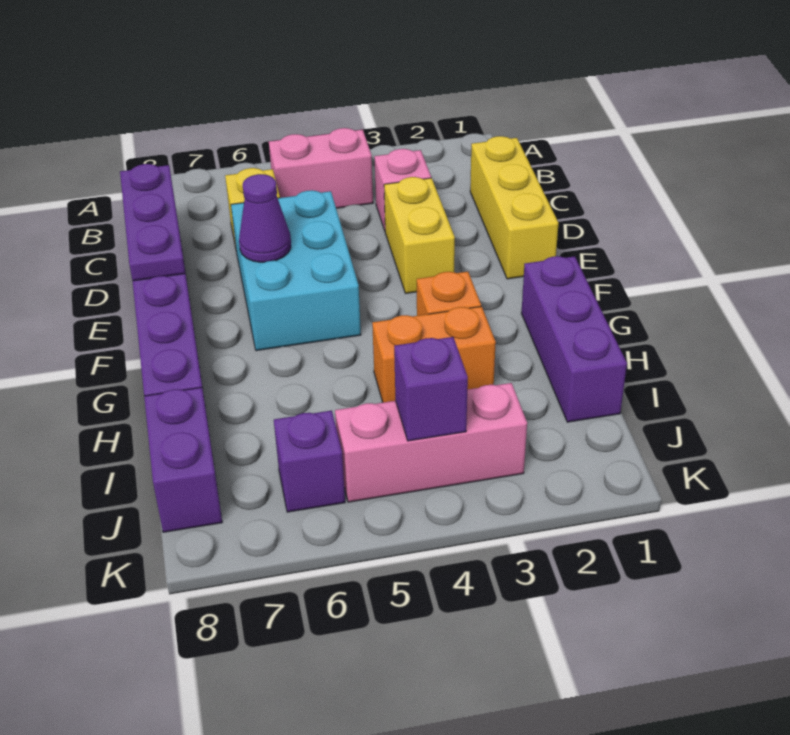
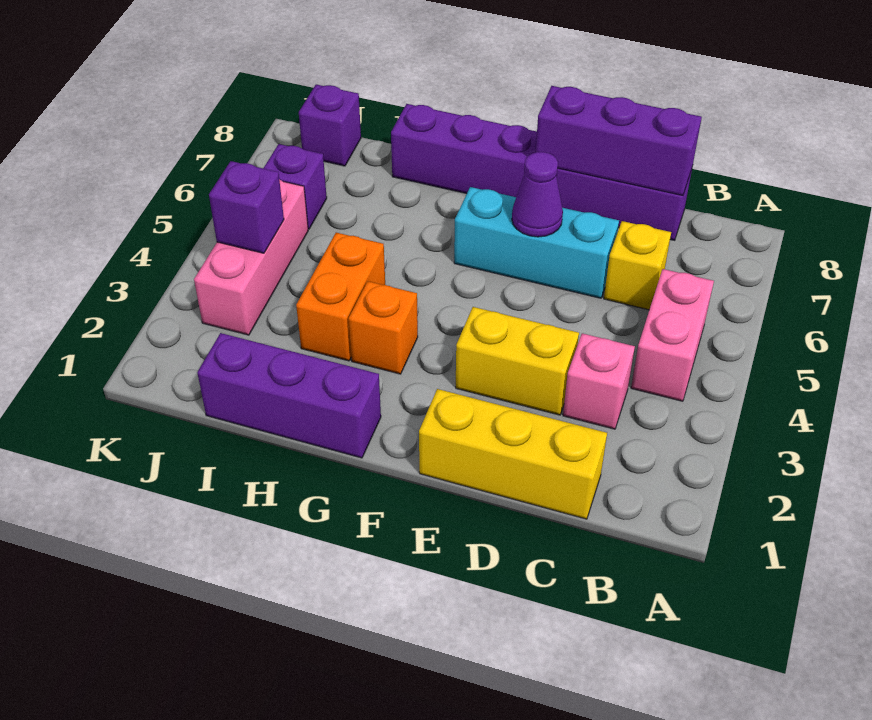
purple plate C8:E8 level 2 -> purple brick C8:E8 level 2
cyan brick D5:F6 level 1 -> cyan brick D6:F6 level 1
purple brick I8:J8 level 1 -> purple brick J8 level 1

